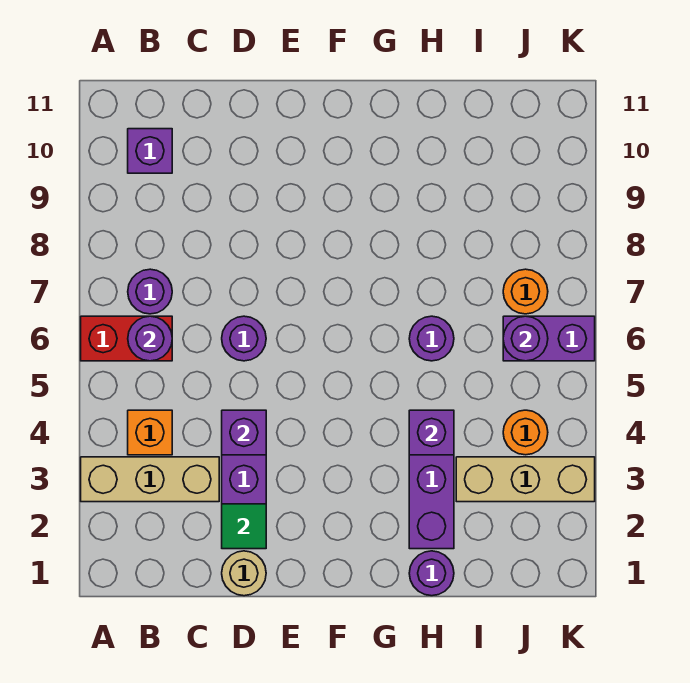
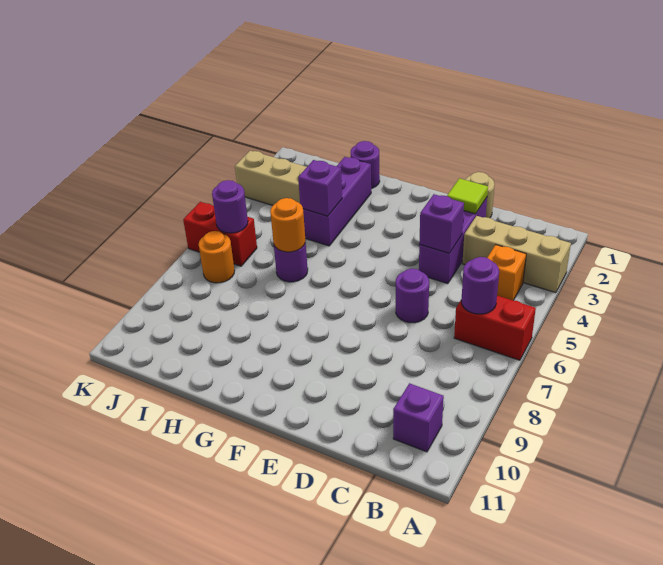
purple round brick B7 level 1 -> none
green tile D2 level 2 -> lime tile D2 level 2
orange round brick J4 level 1 -> orange round brick H6 level 2
purple brick J6:K6 level 1 -> red brick J6:K6 level 1

